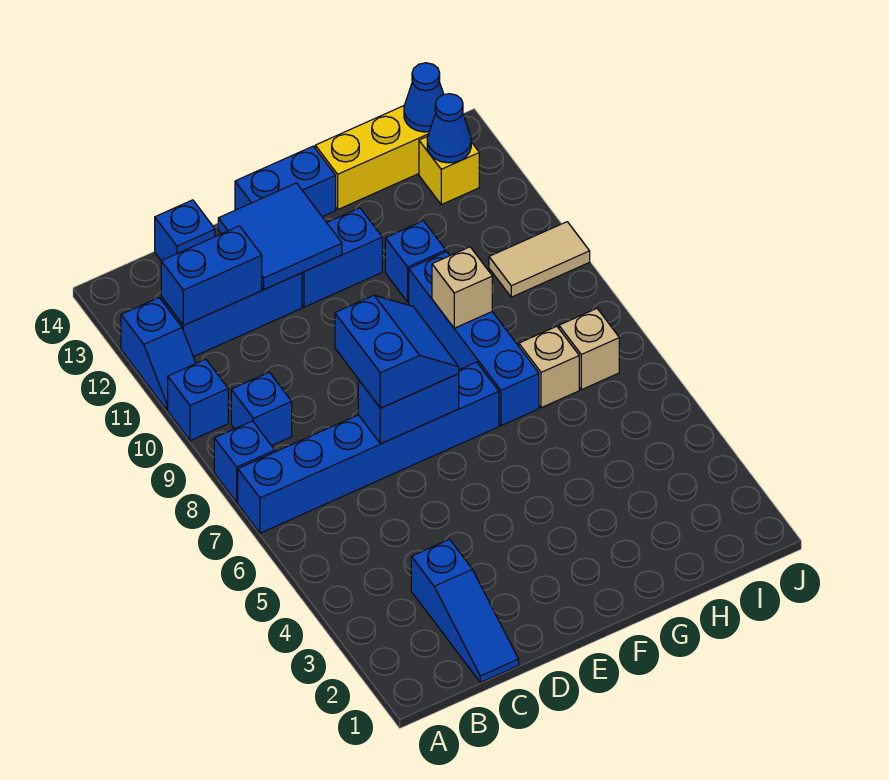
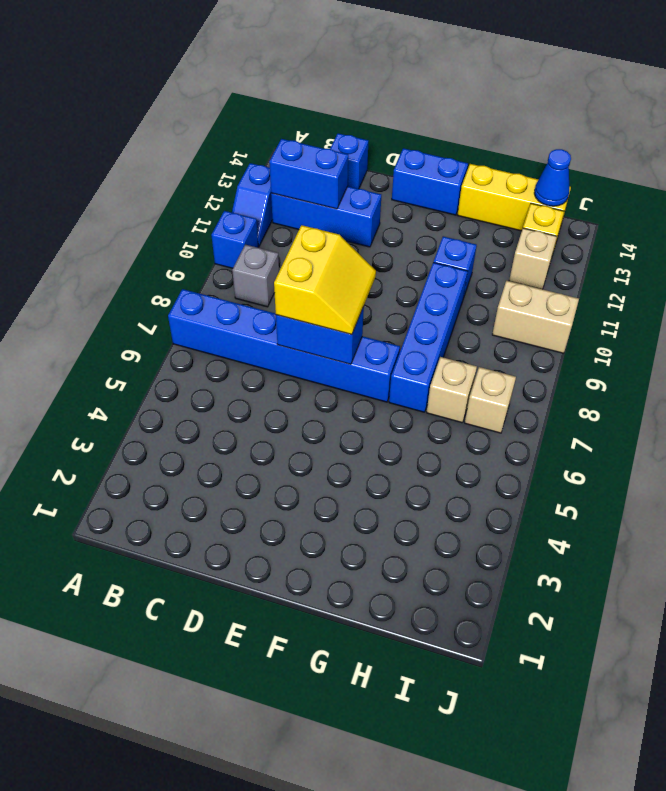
blue brick A8 level 1 -> none
blue brick B9 level 1 -> grey brick B9 level 1
blue slope C1:C3 level 1 top 3 -> none
blue slope D7:E8 level 3 top D -> yellow slope D7:E8 level 3 top D
blue tile D12:E13 level 2 -> none
blue brick E12:F12 level 1 -> none
tan brick G9 level 2 -> tan brick I12 level 1
tan tile I10:J10 level 1 -> tan brick I10:J10 level 1
blue cone I13 level 2 -> none

